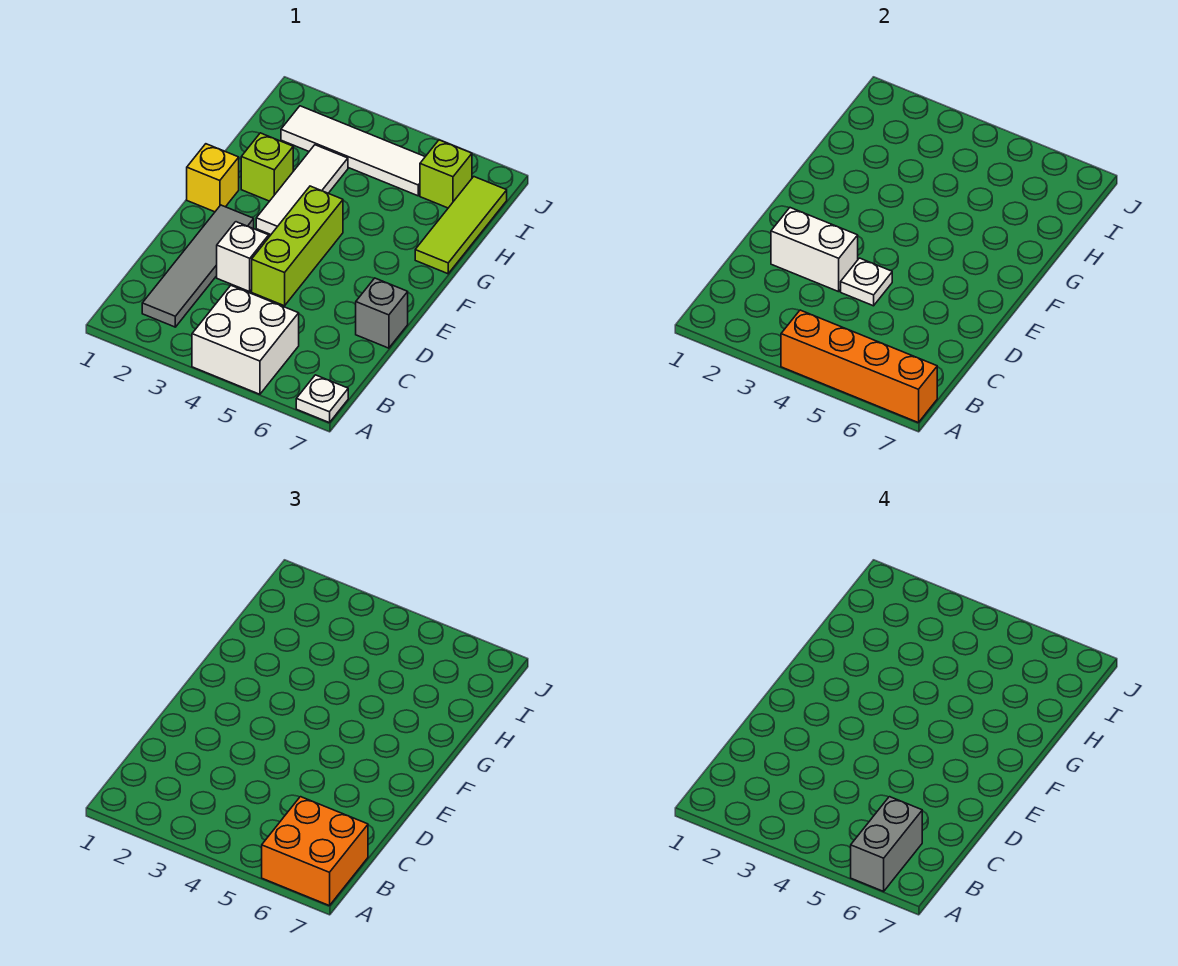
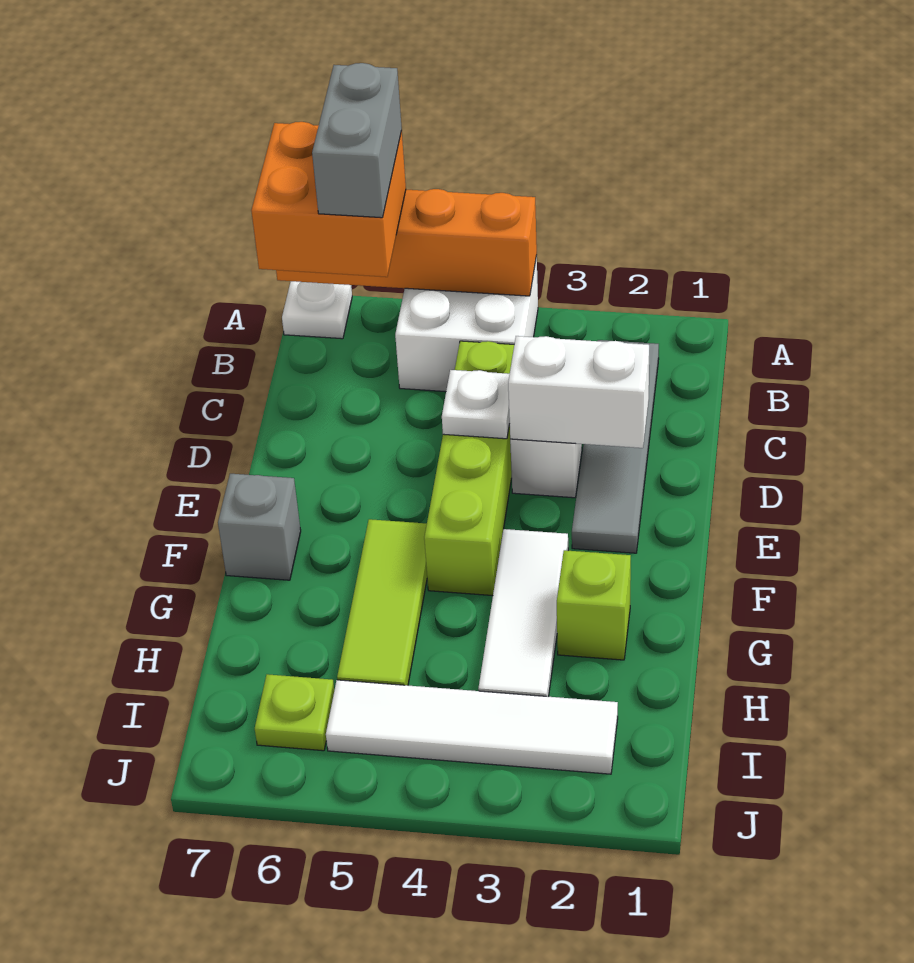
lime brick D4:F4 level 1 -> lime brick C4:F4 level 1
grey brick D7 level 1 -> grey brick F7 level 1
yellow brick F1 level 1 -> none
lime tile G7:I7 level 1 -> lime tile F5:H5 level 1
lime brick I6 level 1 -> lime plate I6 level 1

